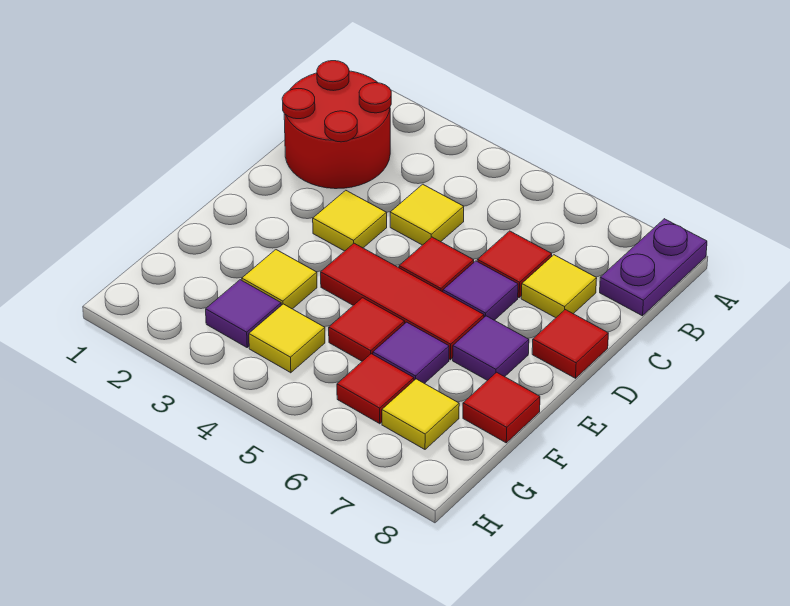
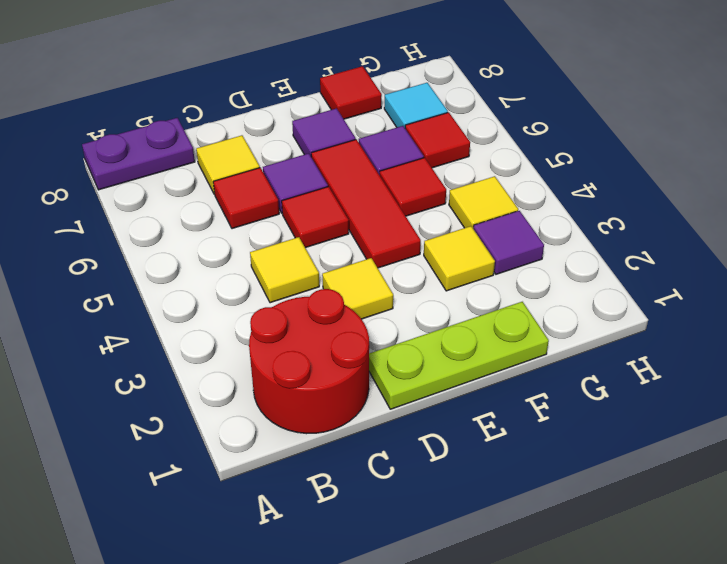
none -> lime plate D1:F1 level 1
red tile D8 level 1 -> none
yellow tile G7 level 1 -> cyan tile G7 level 1

